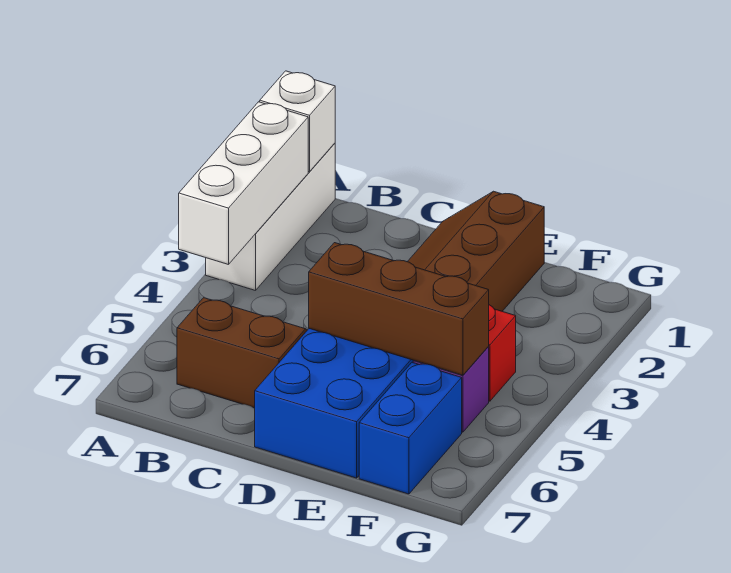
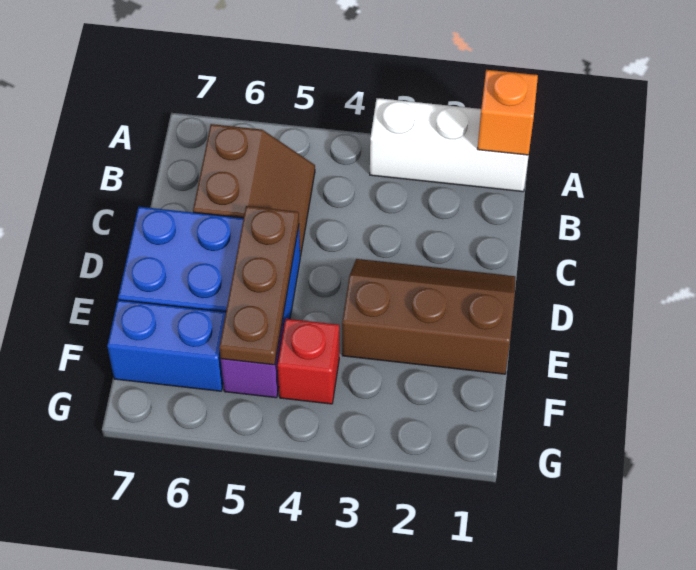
white brick A1 level 2 -> orange brick A1 level 2
white brick A2:A4 level 2 -> none
brown brick D5:F5 level 2 -> brown plate D5:F5 level 2

